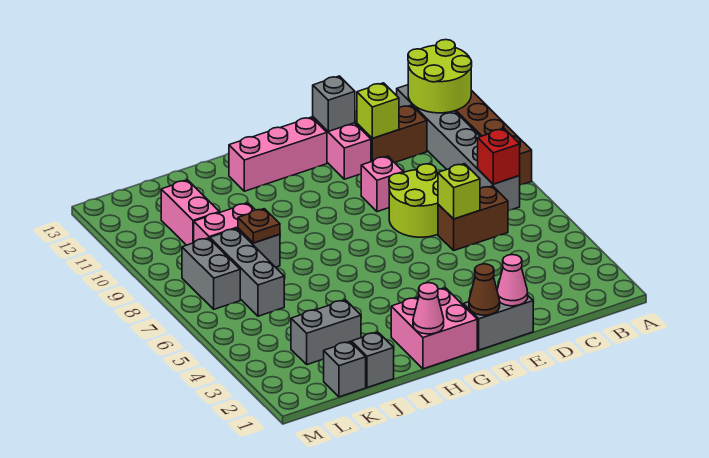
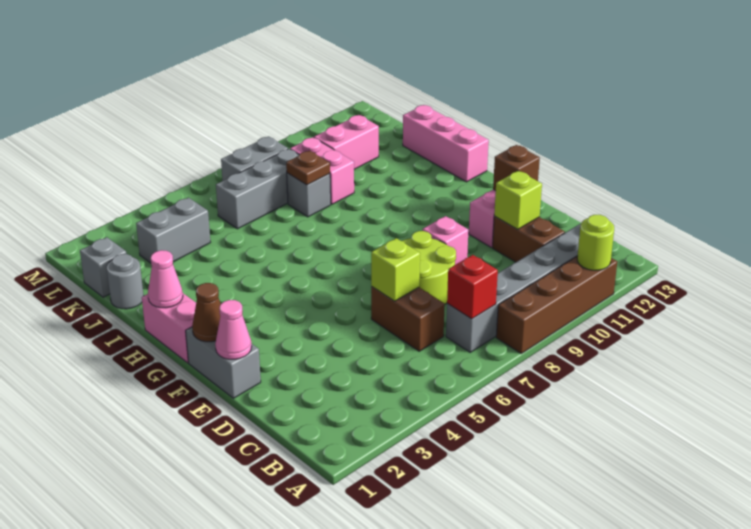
lime round brick A11:B12 level 2 -> lime round brick A11 level 2
grey brick E12 level 2 -> brown brick E12 level 2
pink brick F12:H12 level 1 -> pink brick H13:J13 level 1
pink brick G1:H2 level 1 -> pink brick G1:H1 level 1
grey brick J1 level 1 -> grey round brick J1 level 1
grey brick J3:K3 level 1 -> grey brick K3:K4 level 1

